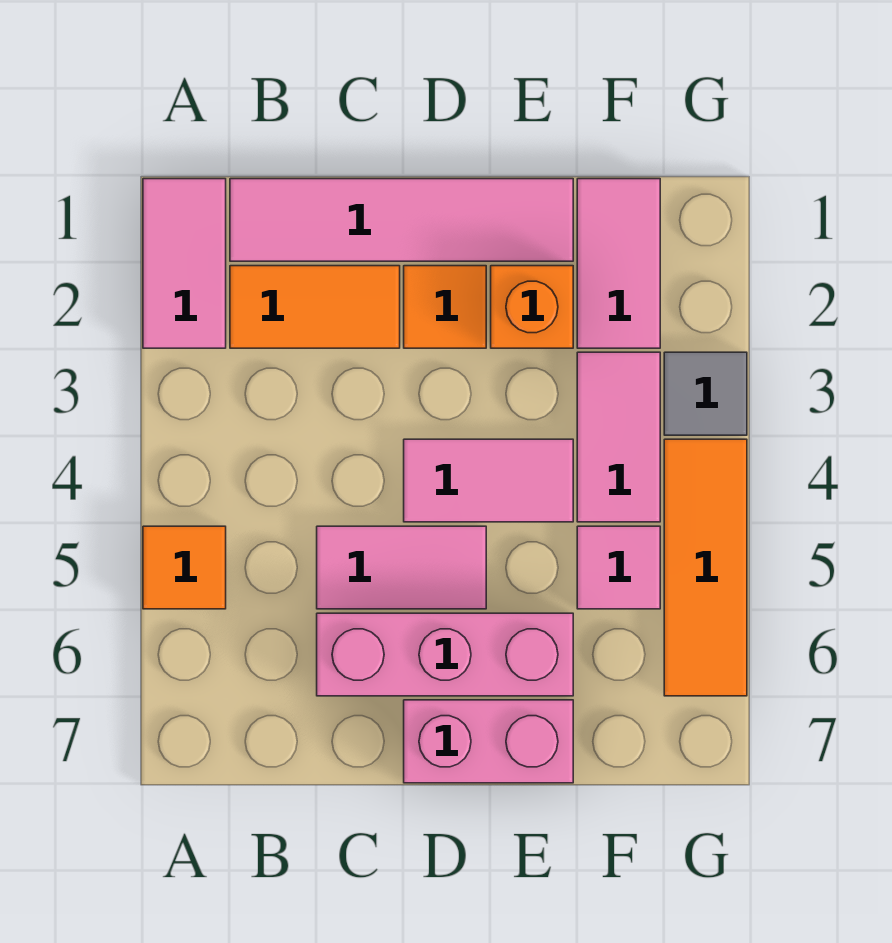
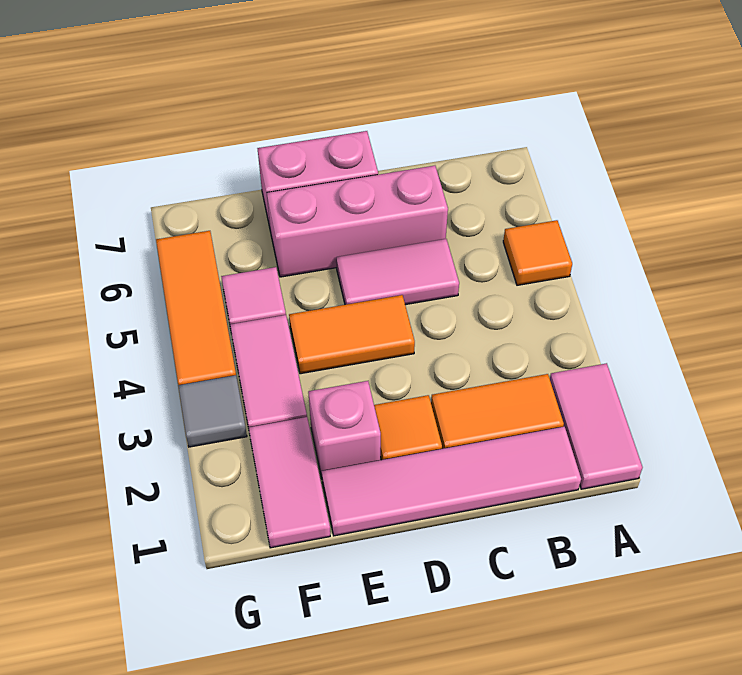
pink tile D4:E4 level 1 -> orange tile D4:E4 level 1
orange brick E2 level 1 -> pink brick E2 level 1

